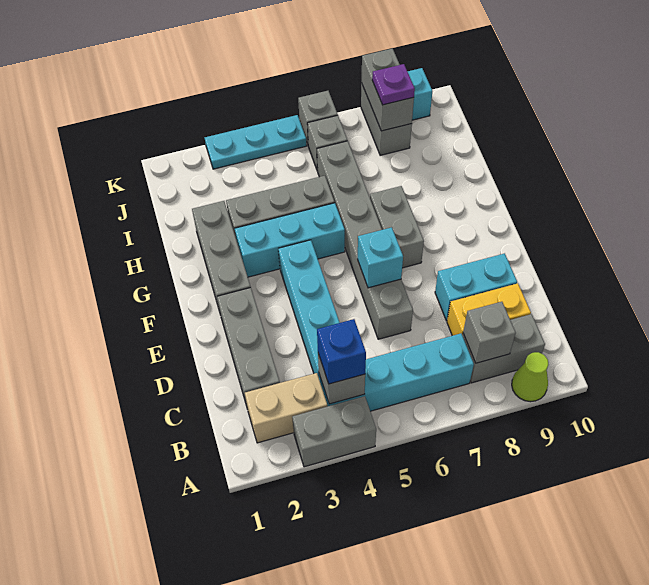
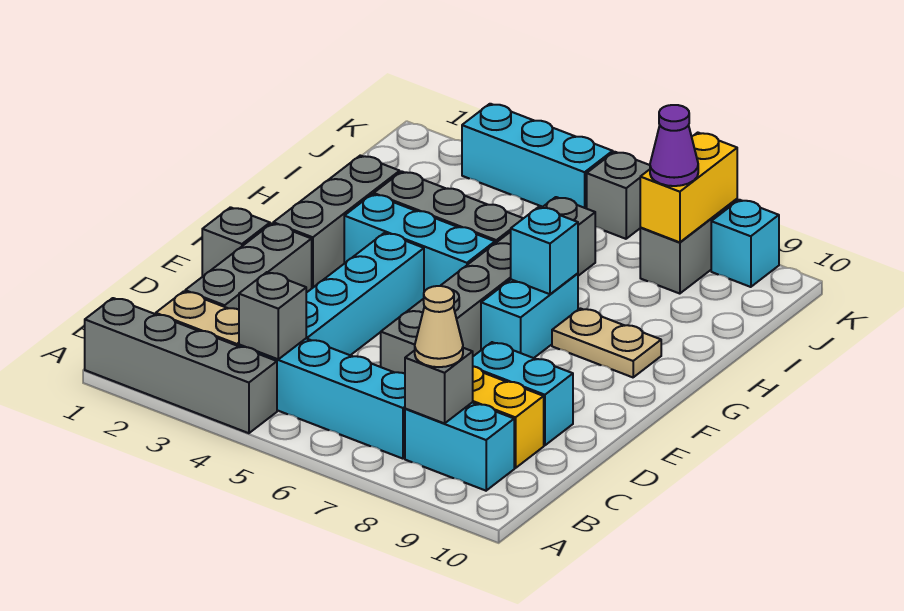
grey brick A3:A4 level 1 -> grey brick A1:A4 level 1
lime cone A9 level 1 -> none
blue brick B4 level 3 -> none
grey brick B8:B9 level 1 -> cyan brick B8:B9 level 1
none -> tan cone B8 level 3
cyan brick E6 level 2 -> cyan brick G7 level 2
grey brick F7:G7 level 1 -> cyan brick F7:G7 level 1
none -> tan plate G8:G9 level 1
grey brick J6 level 1 -> grey brick E1 level 1
grey brick J8:K8 level 2 -> yellow brick J8:K8 level 2
purple plate J8 level 3 -> purple cone J8 level 3
cyan plate K3:K5 level 1 -> cyan brick K3:K5 level 1

